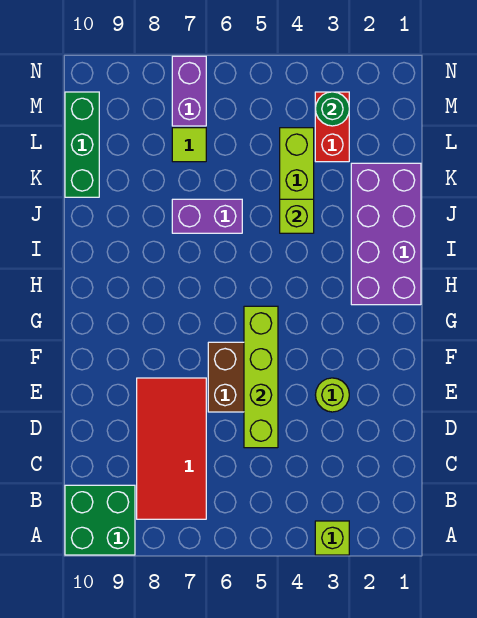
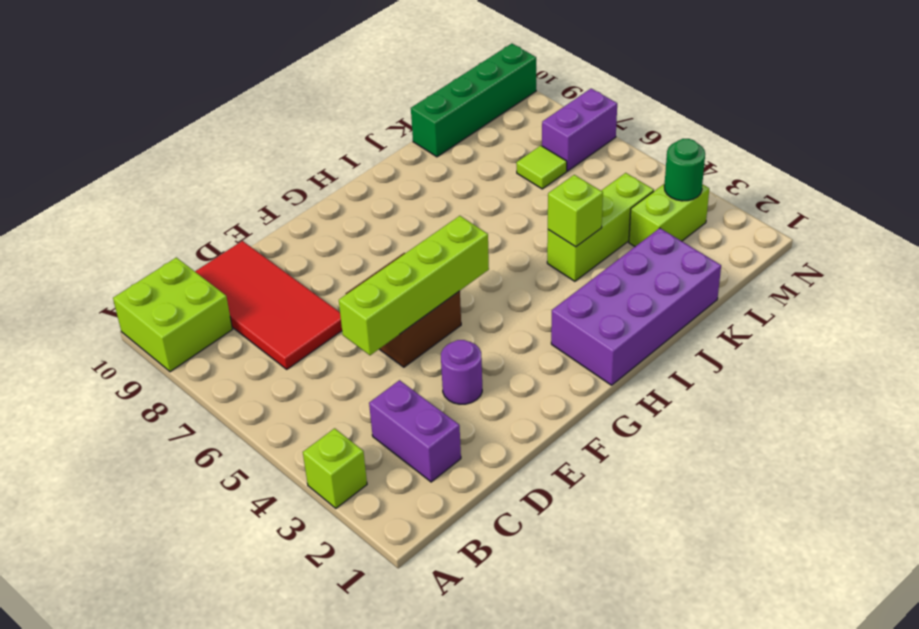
green brick A9:B10 level 1 -> lime brick A9:B10 level 1
red tile B7:E8 level 1 -> red tile C7:D10 level 1
lime round brick E3 level 1 -> purple round brick E3 level 1
purple brick J6:J7 level 1 -> purple brick C2:C3 level 1
green brick K10:M10 level 1 -> green brick K10:N10 level 1
red brick L3:M3 level 1 -> lime brick L3:M3 level 1

